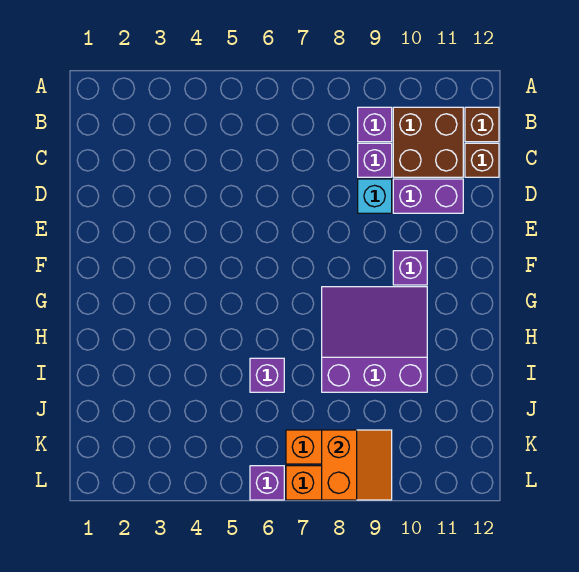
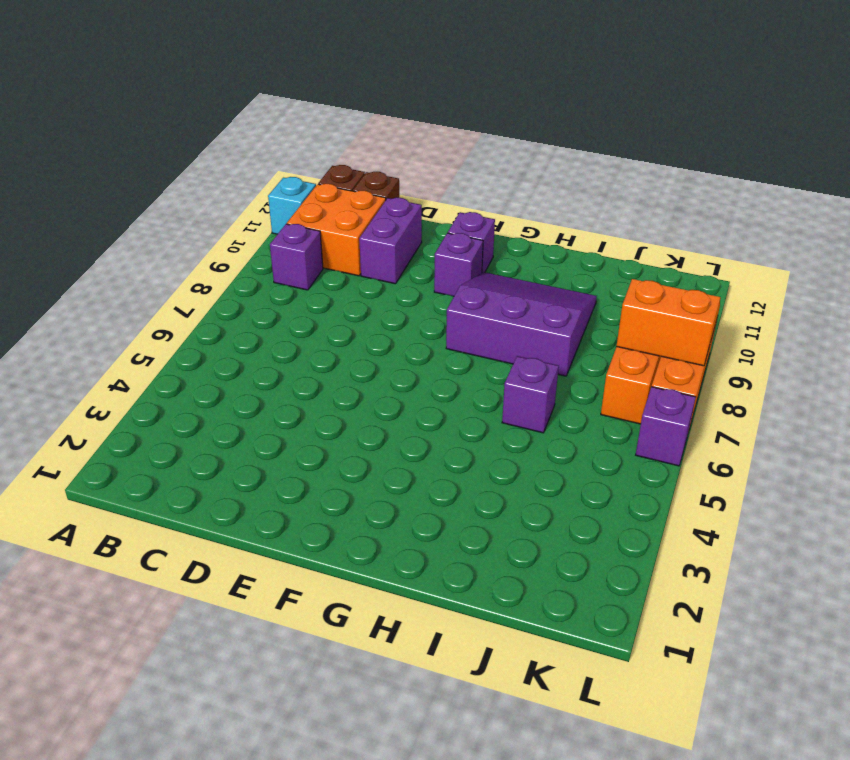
brown brick B10:C11 level 1 -> orange brick B10:C11 level 1
purple brick C9 level 1 -> purple brick F11 level 1
cyan brick D9 level 1 -> cyan brick A11 level 1
purple slope G8:I10 level 1 top I -> purple slope G8:I10 level 1 top 8

